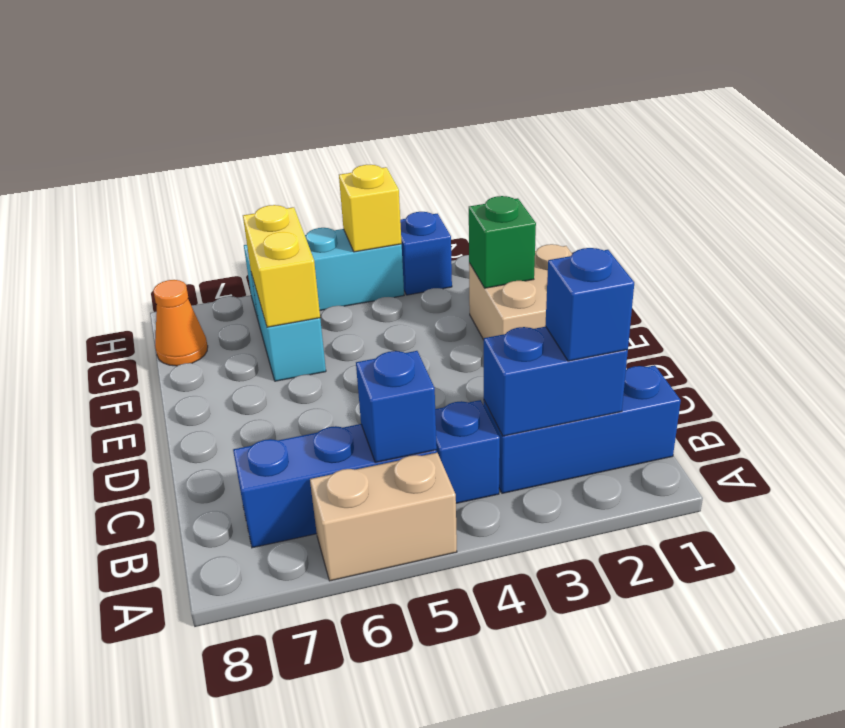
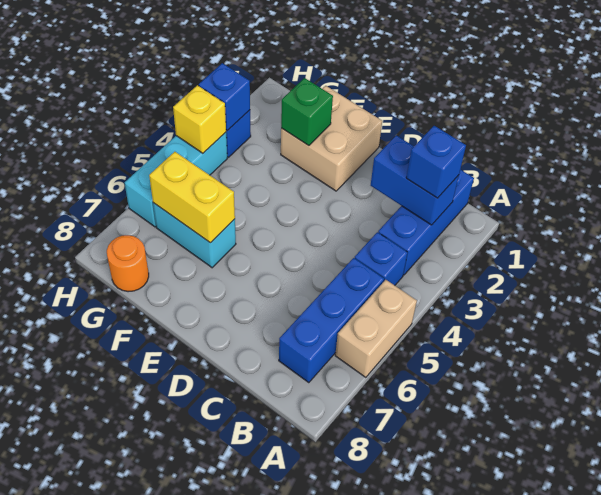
blue brick B2:B3 level 2 -> blue brick B2:C2 level 2
blue brick B5 level 2 -> blue brick H3 level 2
orange cone G8 level 1 -> orange round brick G8 level 1

